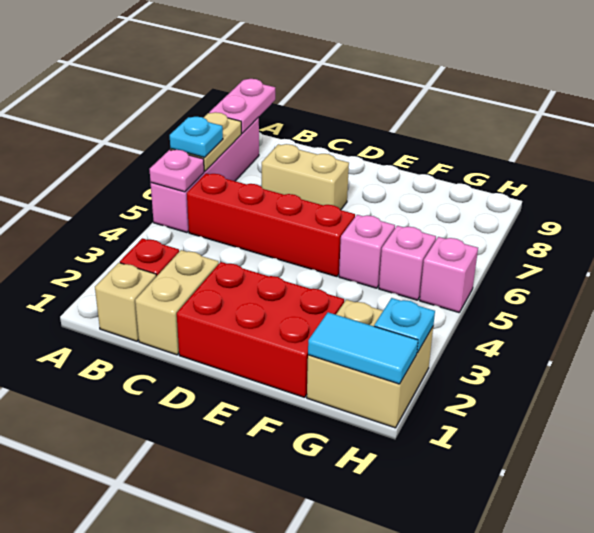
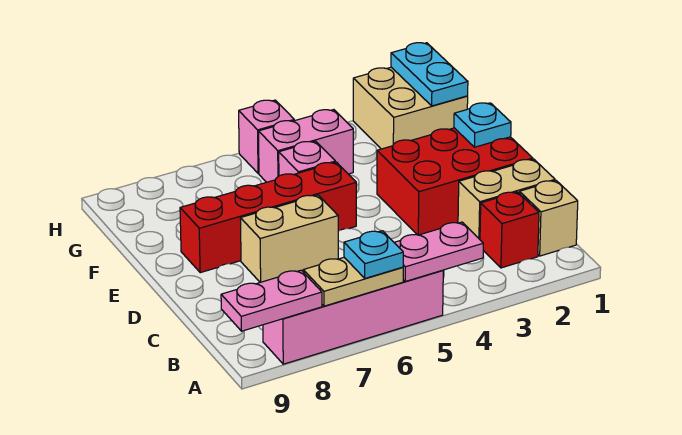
pink plate A5 level 2 -> pink plate A4:A5 level 2
red brick B5:E5 level 1 -> red brick E5:E8 level 1
tan brick C7:D7 level 1 -> tan brick D6:D7 level 1
red brick D1:F2 level 1 -> red brick D1:E3 level 1
cyan tile G1:H1 level 2 -> cyan plate G1:H1 level 2
pink brick G5 level 1 -> pink brick G4:G5 level 1
cyan plate H2 level 2 -> cyan plate E1 level 2

